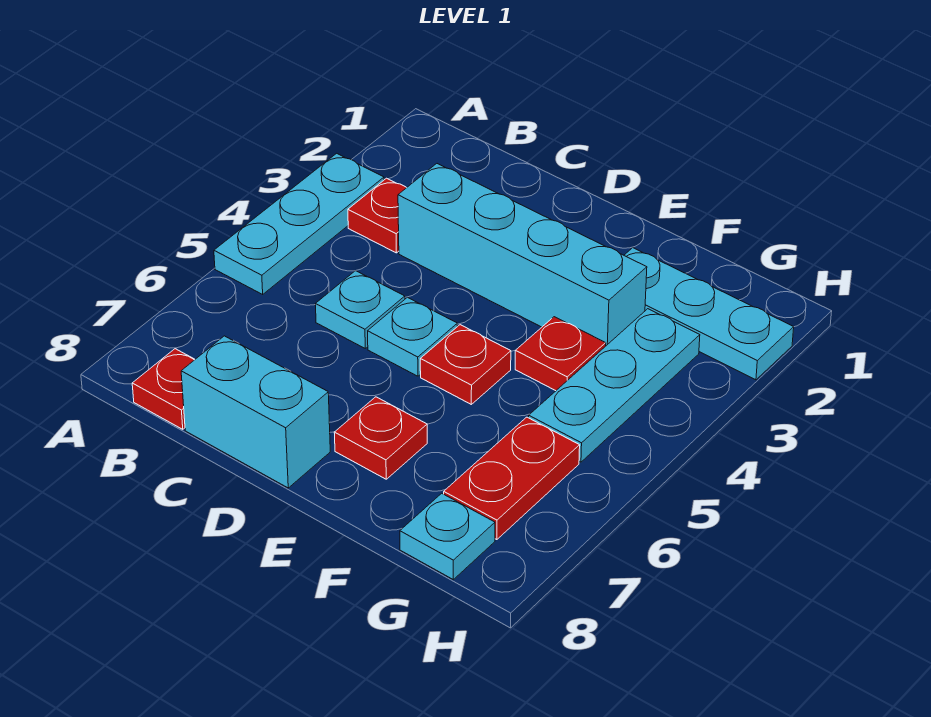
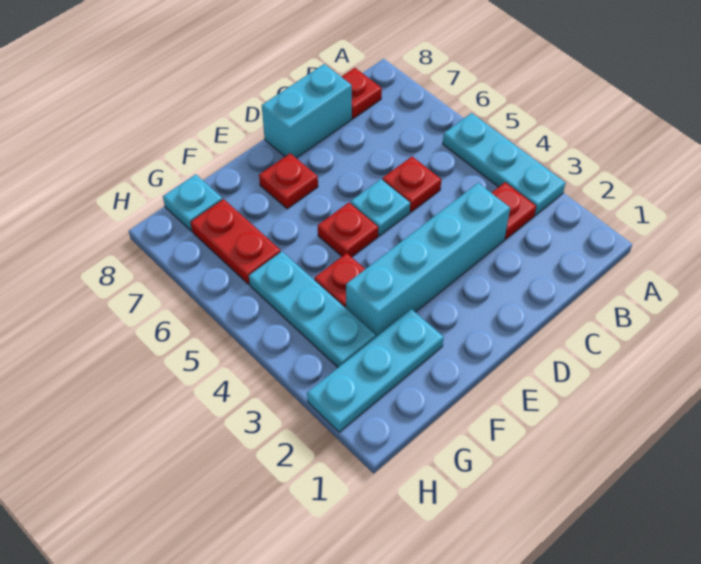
cyan plate C5 level 1 -> red plate C5 level 1

